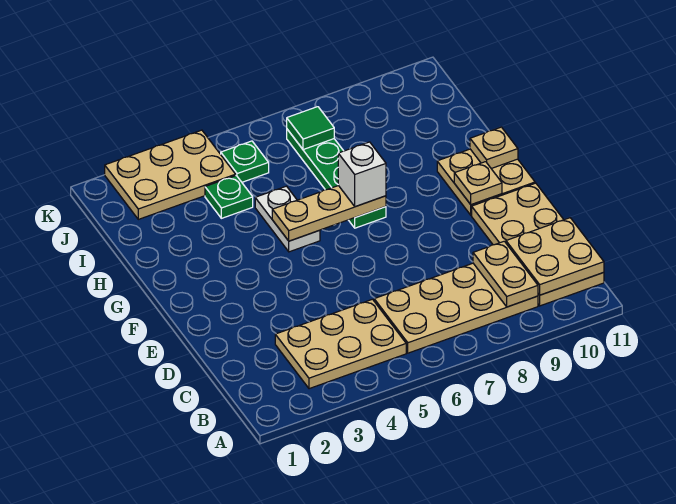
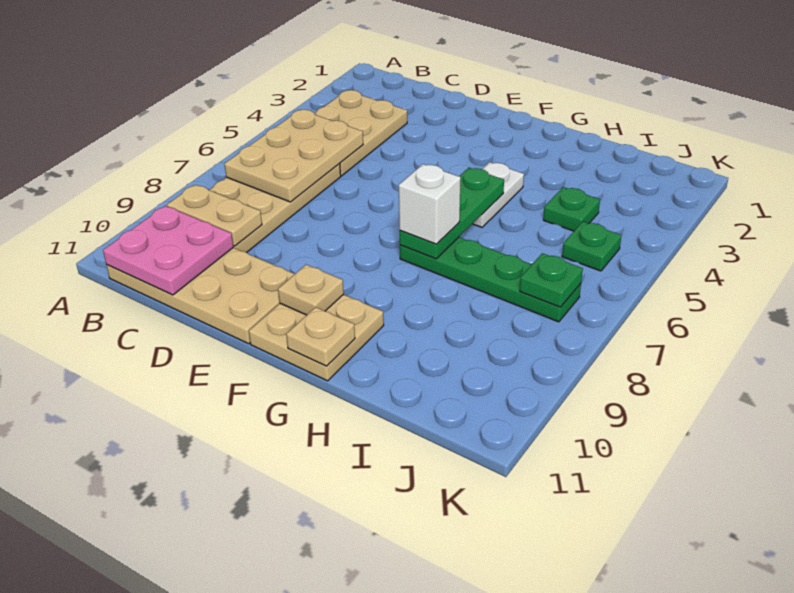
tan plate B10:C11 level 2 -> pink plate B10:C11 level 2
white plate G5:H5 level 1 -> white plate G4:G5 level 1
tan plate G5:G7 level 2 -> green plate G5:G7 level 2
tan plate J2:K4 level 1 -> tan plate B5:C7 level 2
green tile J7 level 2 -> green plate J7 level 2

